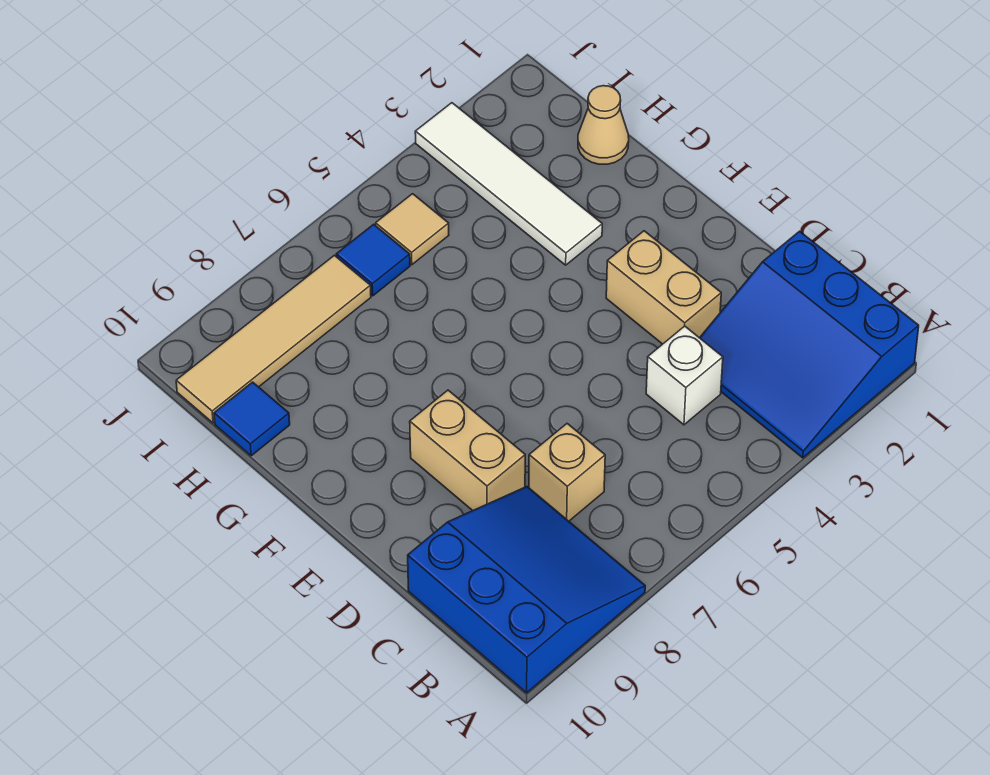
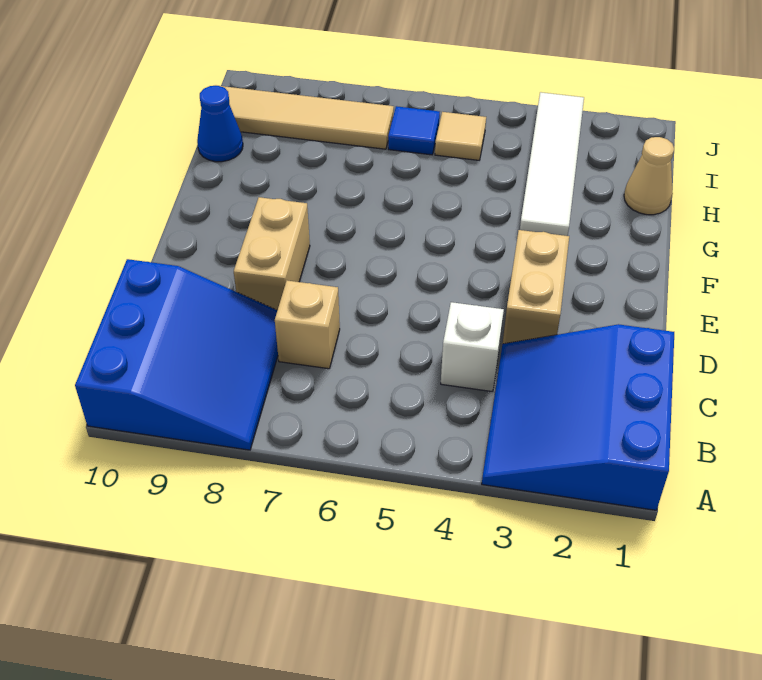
blue tile H10 level 1 -> blue cone H10 level 1

